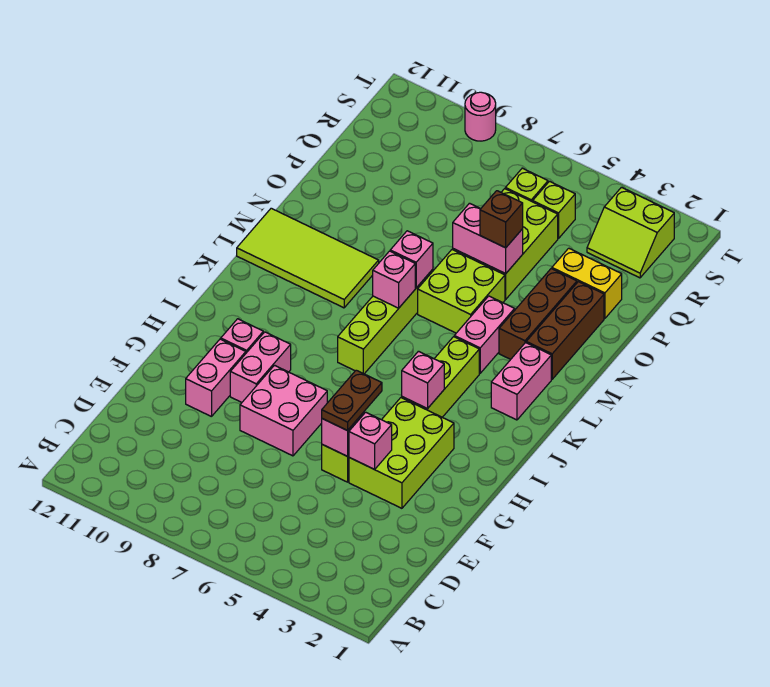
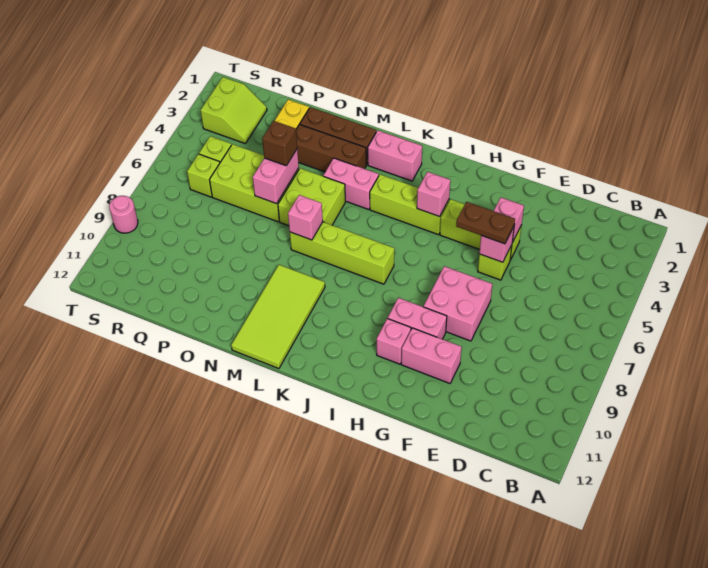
lime brick F3:H4 level 1 -> lime brick F4:H4 level 1
pink brick L7 level 2 -> none

